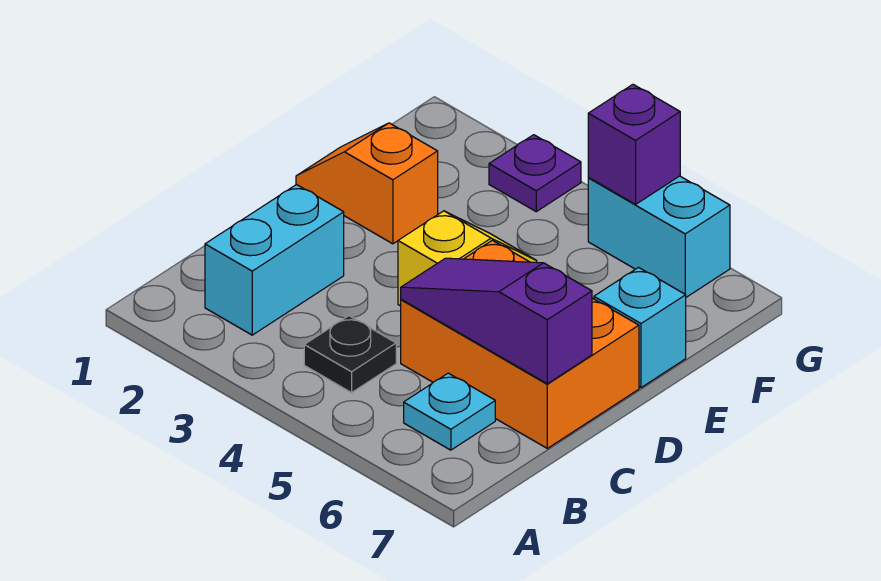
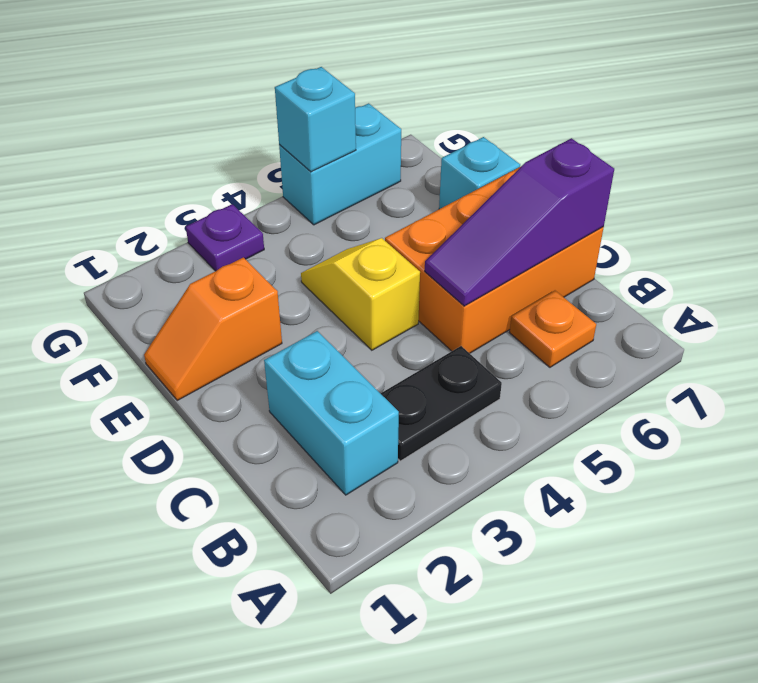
black plate B4 level 1 -> black plate B3:B4 level 1
cyan plate B6 level 1 -> orange plate B6 level 1
purple brick G5 level 2 -> cyan brick G5 level 2

